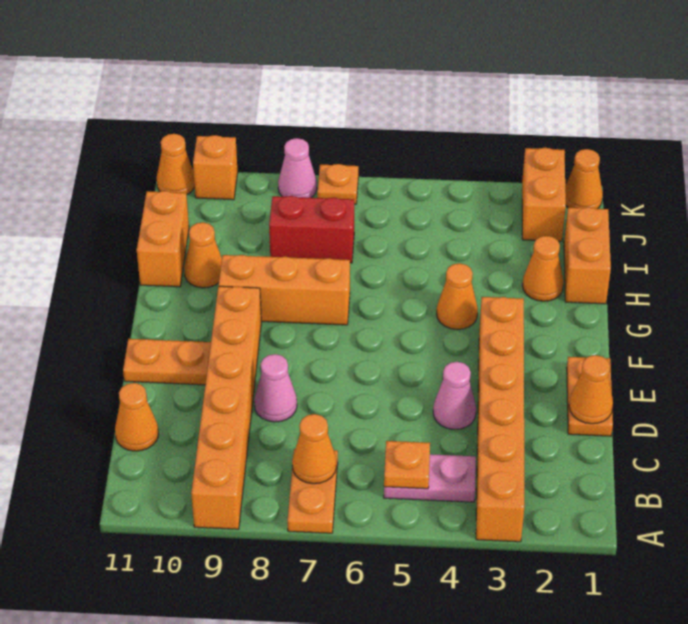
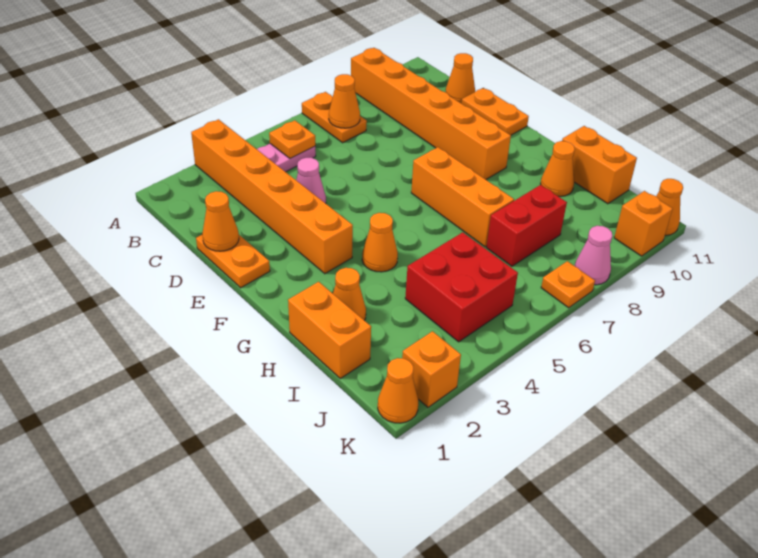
pink cone D8 level 1 -> none
orange plate E10:E11 level 1 -> orange plate D11:E11 level 1
orange brick G7:G9 level 1 -> orange brick F7:H7 level 1
none -> red brick I4:J5 level 1
orange brick J2:K2 level 1 -> orange brick K2 level 1

